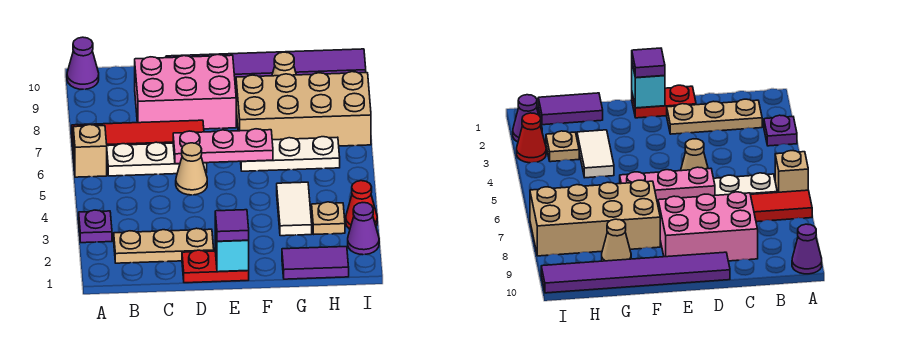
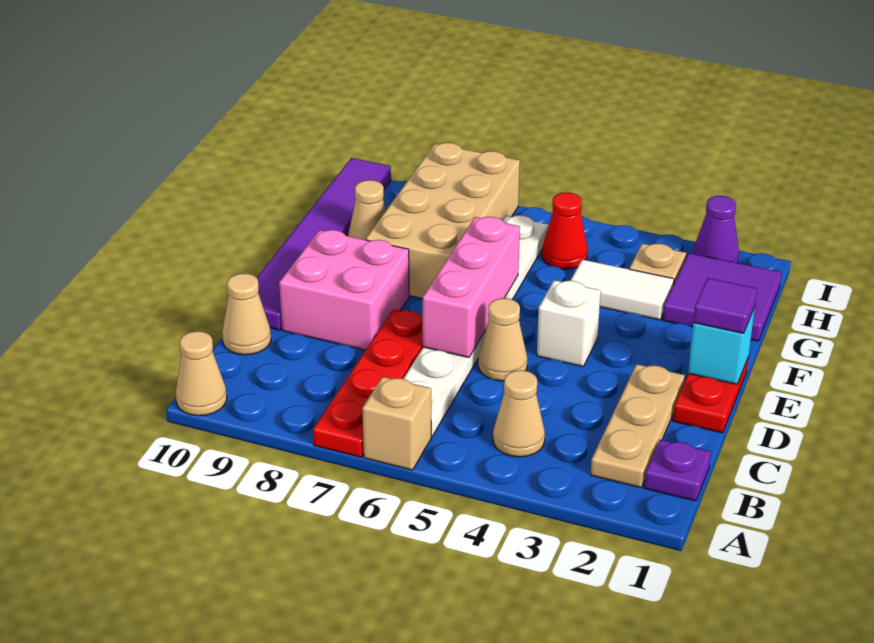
purple plate A3 level 1 -> purple plate B1 level 1
red tile A7:D7 level 1 -> red plate A7:D7 level 1
purple cone A10 level 1 -> tan cone A10 level 1
none -> tan cone B4 level 1
pink brick C8:E9 level 1 -> pink brick D8:E9 level 1
none -> tan cone C10 level 1
pink plate D6:F6 level 2 -> pink brick D6:F6 level 2
none -> white brick E4 level 1
purple tile G1:H1 level 1 -> purple tile G1:H2 level 1
red cone I3 level 1 -> red cone H5 level 1

